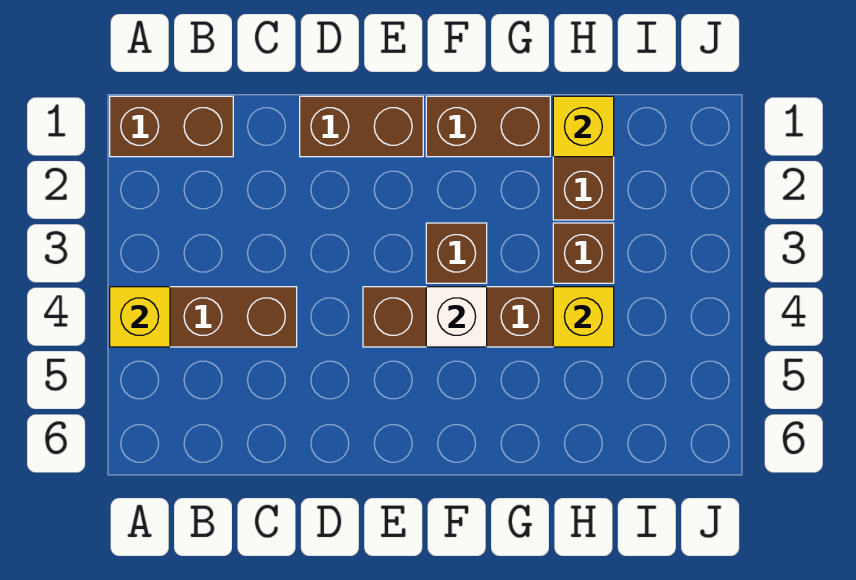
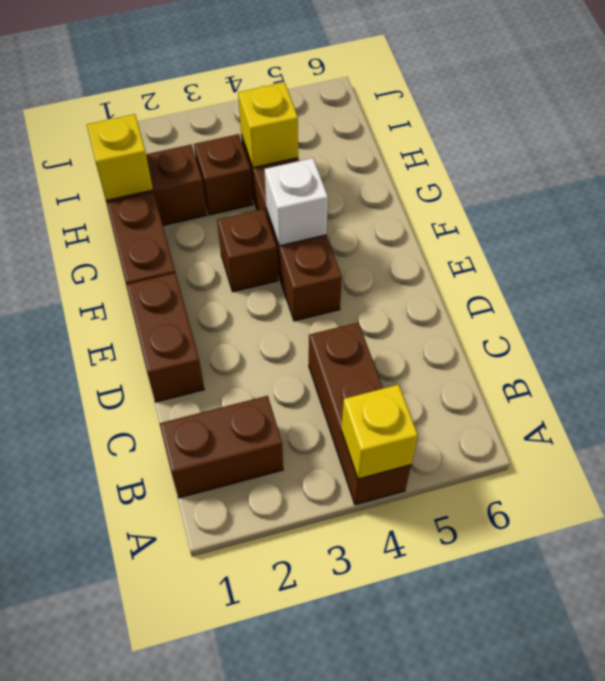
brown brick A1:B1 level 1 -> brown brick B1:B2 level 1

